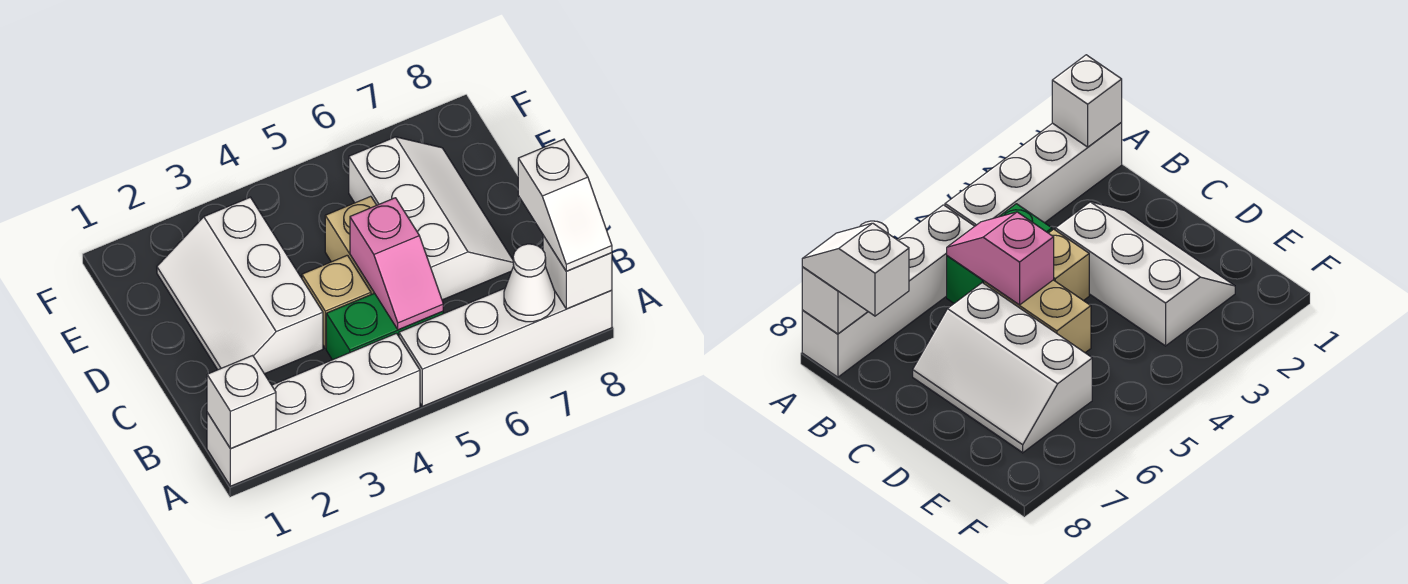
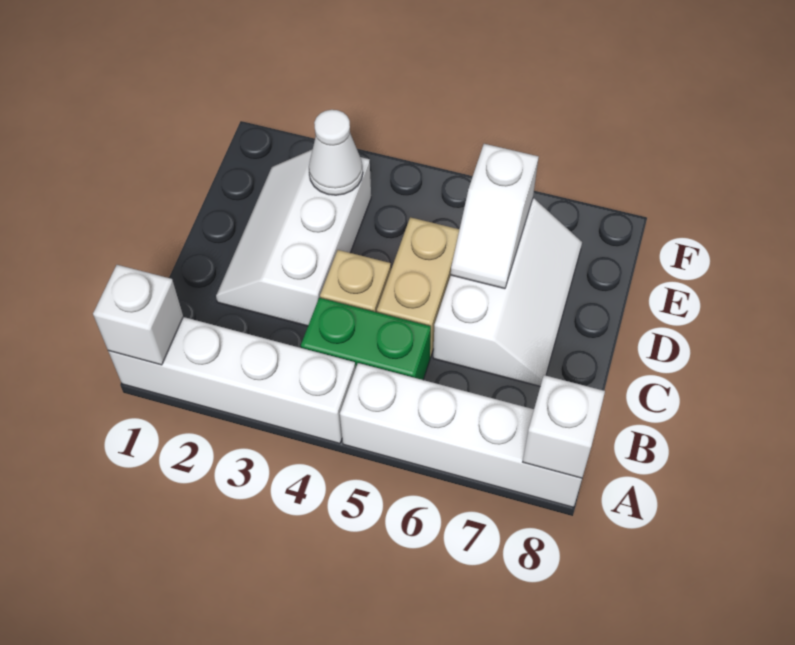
white cone A7 level 2 -> white cone E3 level 2
white slope A8:B8 level 3 top B -> white slope D6:E6 level 2 top E
pink slope B5:C5 level 2 top C -> none

